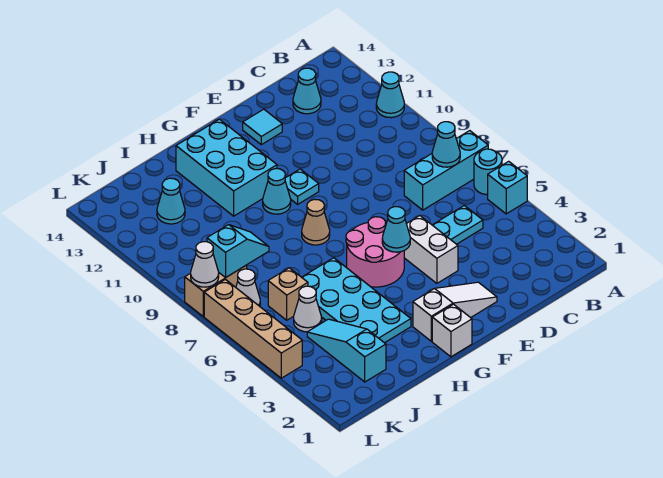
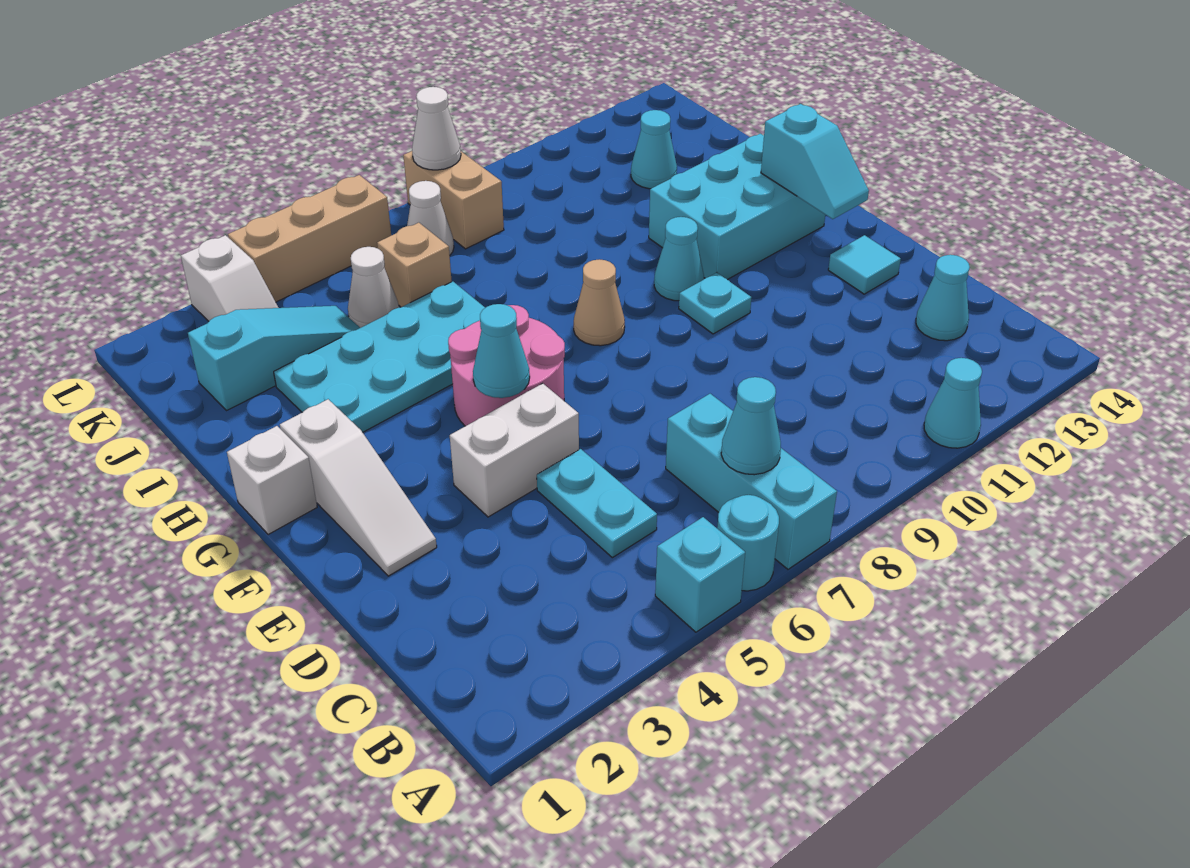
cyan slope J8:K8 level 2 top K -> cyan slope F13:G13 level 2 top G
none -> white slope K3:L3 level 1 top L
tan brick L4:L7 level 1 -> tan brick L4:L6 level 1

